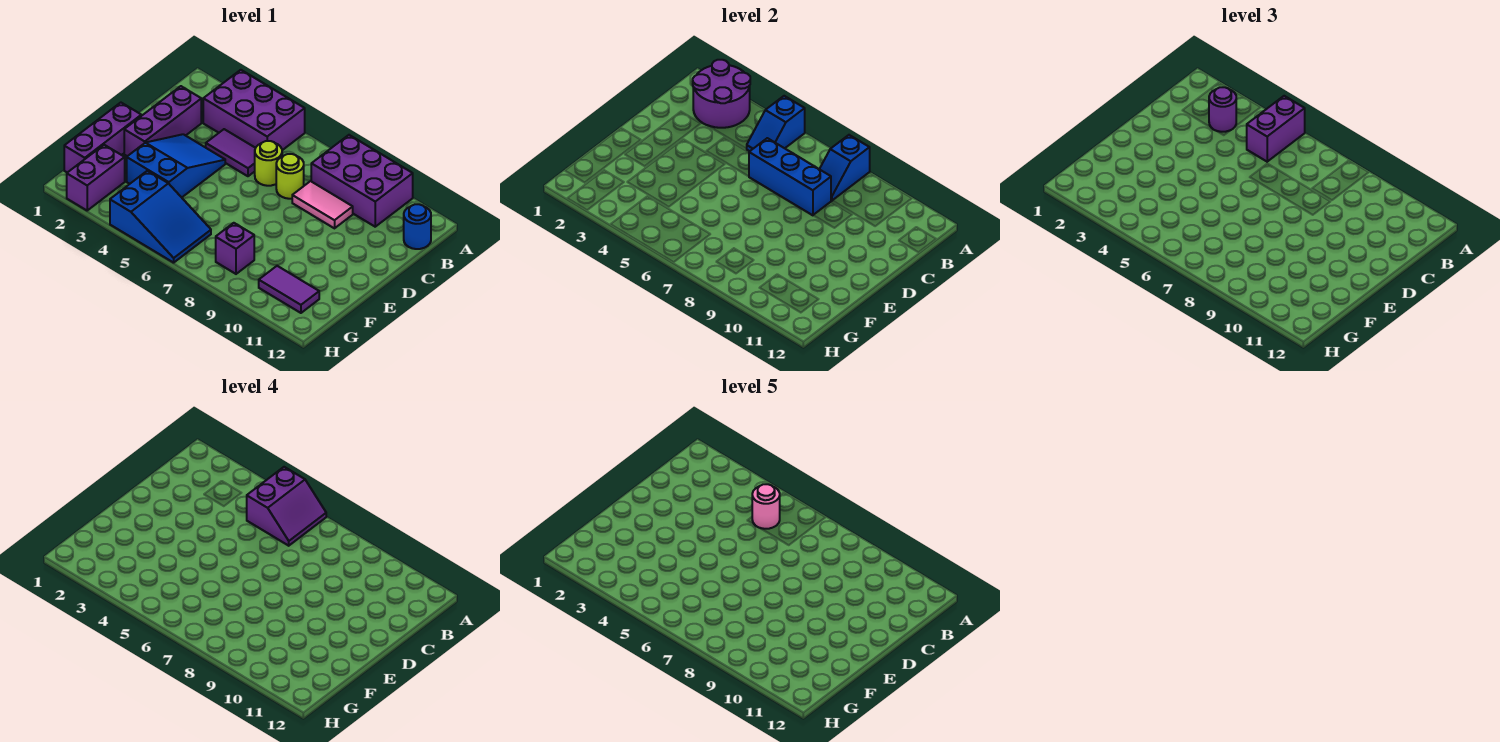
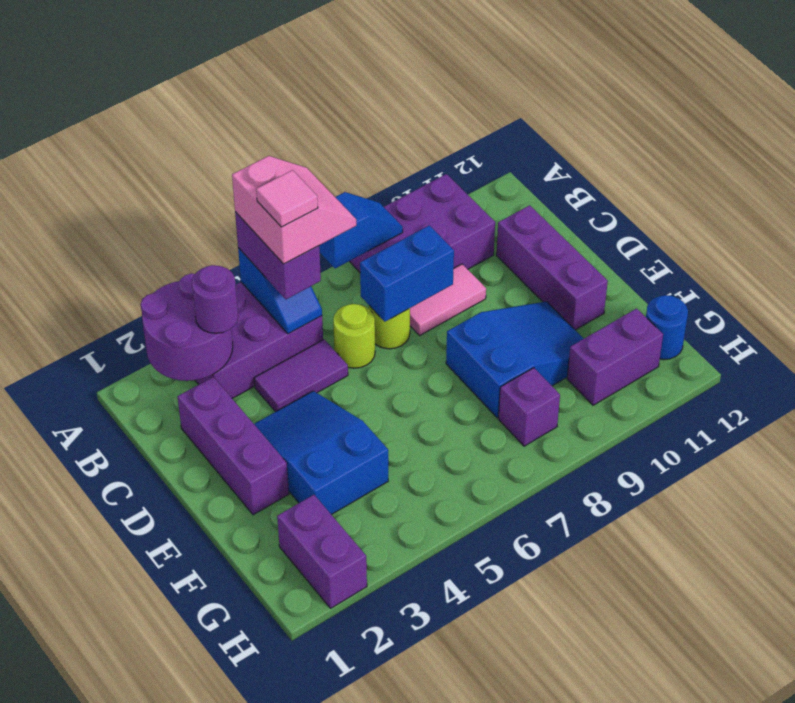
purple slope A5:B6 level 4 top 5 -> pink slope A5:B6 level 4 top 5
blue slope A8:B8 level 2 top A -> blue slope A7:A8 level 2 top 7
pink round brick B5 level 5 -> pink tile B5 level 5
blue round brick B12 level 1 -> blue round brick G12 level 1
blue brick C6:C8 level 2 -> blue brick C7:C8 level 2
purple brick E1:G1 level 1 -> purple brick C11:E11 level 1
blue slope G4:H6 level 1 top 4 -> blue slope E8:F10 level 1 top 8
purple tile G10:G11 level 1 -> purple brick G10:G11 level 1

